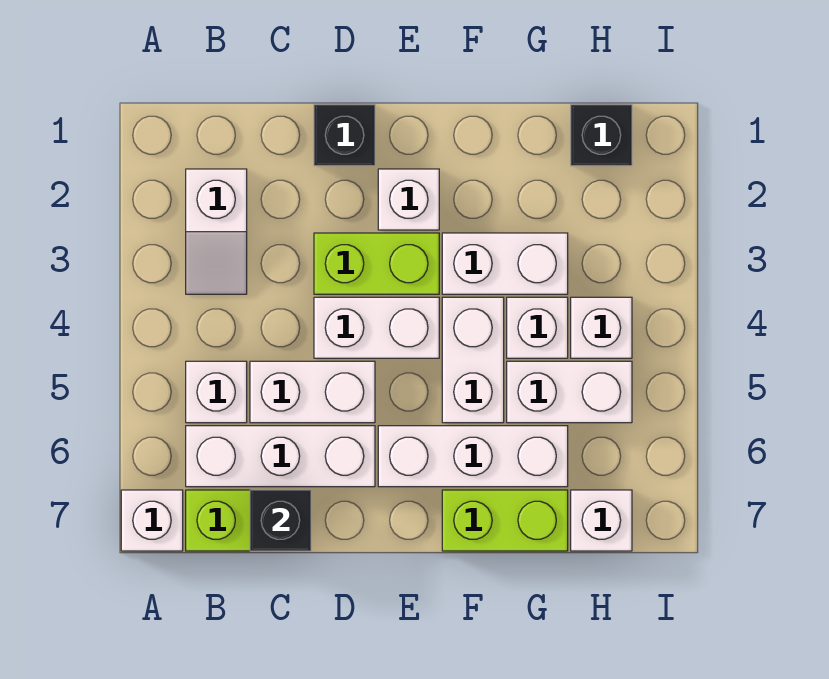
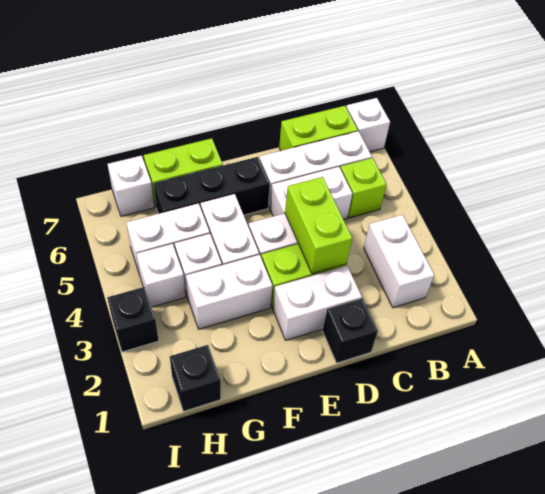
white slope B2:B3 level 1 top 2 -> white brick B2:B3 level 1
white brick B5 level 1 -> lime brick B5 level 1
black brick C7 level 2 -> black brick I3 level 1
none -> lime brick D3:D4 level 2
white brick E2 level 1 -> white brick D2:E2 level 1
white brick E6:G6 level 1 -> black brick E6:G6 level 1

